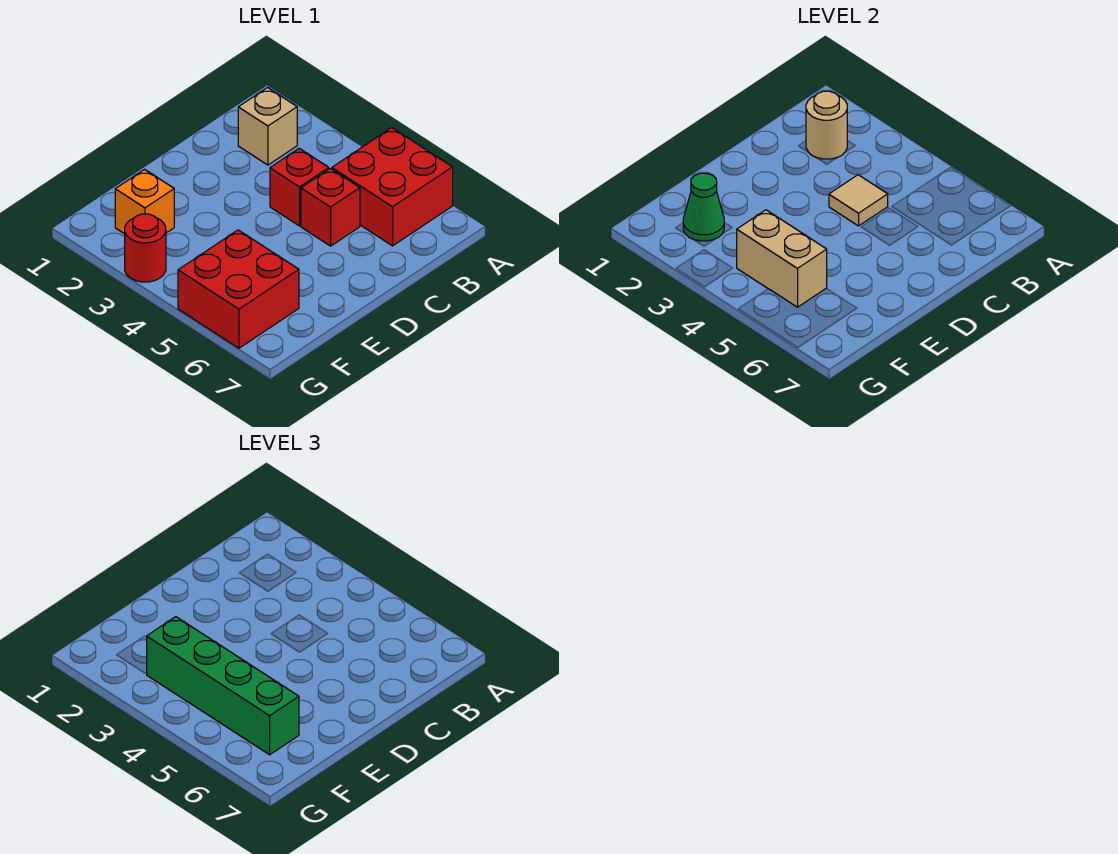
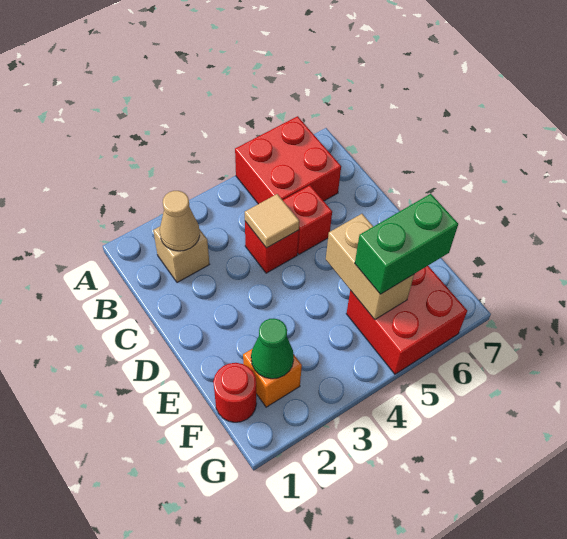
tan round brick B2 level 2 -> tan cone B2 level 2
green brick F3:F6 level 3 -> green brick F5:F6 level 3
tan brick F4:F5 level 2 -> tan brick E5:F5 level 2
red round brick G3 level 1 -> red round brick F1 level 1

